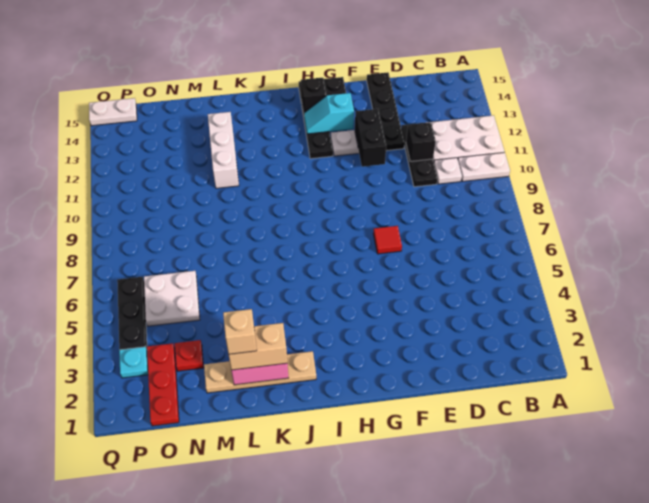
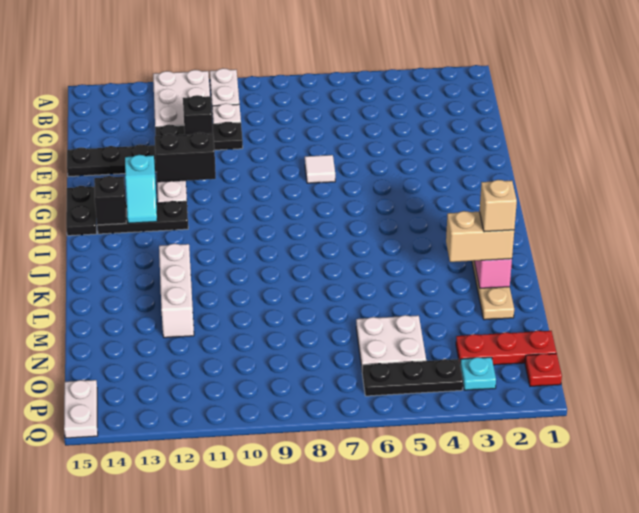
red tile F7 level 1 -> white tile F7 level 1
tan brick K2:L2 level 3 -> tan brick L2:L3 level 3
white brick L11:L13 level 1 -> white brick K12:M12 level 1
red plate N3 level 1 -> red plate P1 level 1

